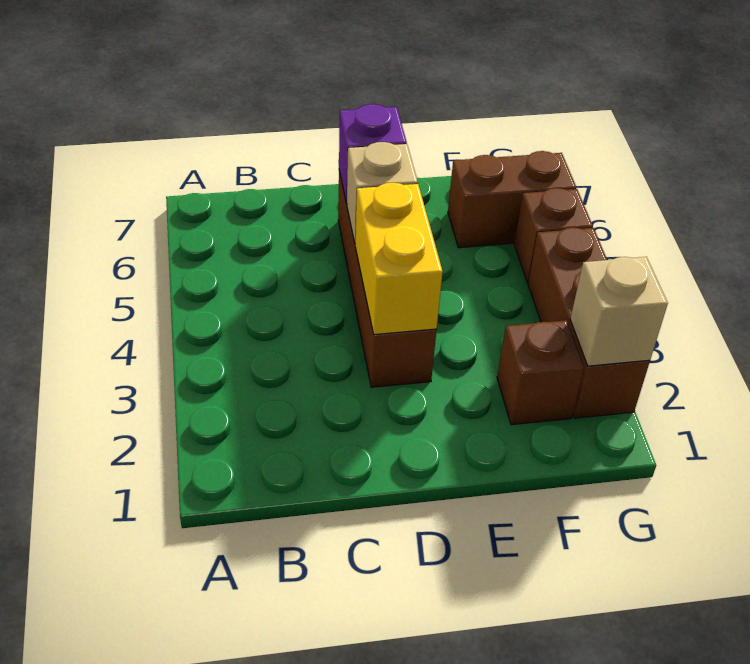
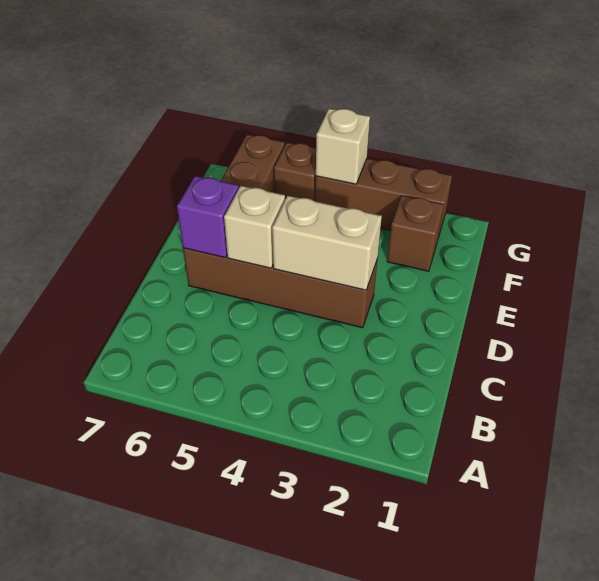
yellow brick D3:D4 level 2 -> tan brick D3:D4 level 2
tan brick G2 level 2 -> tan brick G4 level 2

